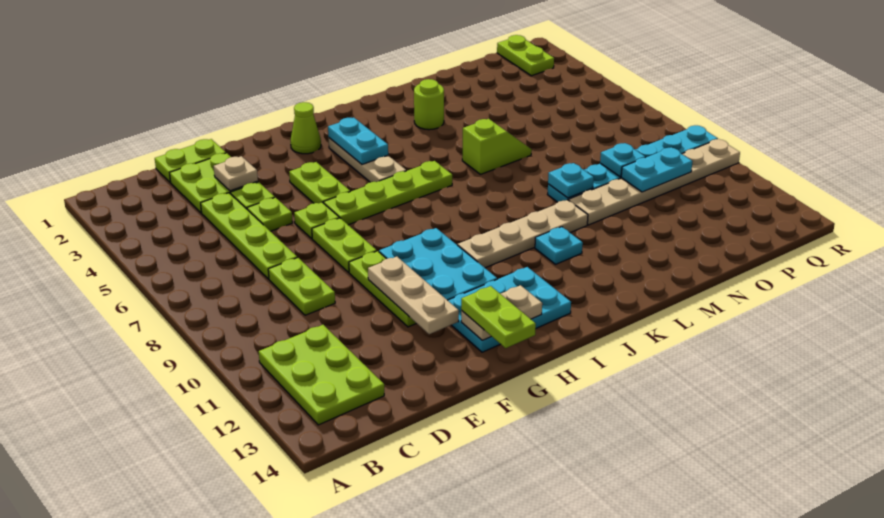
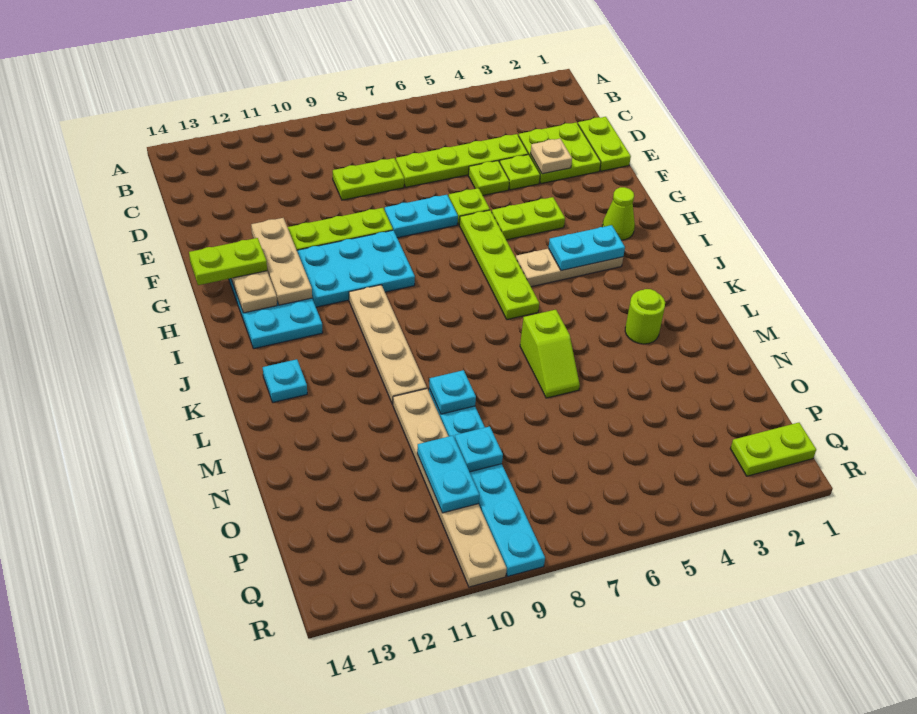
lime plate B11:C13 level 1 -> none
lime plate F7:F8 level 1 -> cyan plate F7:F8 level 1
tan plate F10:F12 level 2 -> tan plate F12:H12 level 2
cyan plate K11 level 1 -> cyan plate K13 level 1

